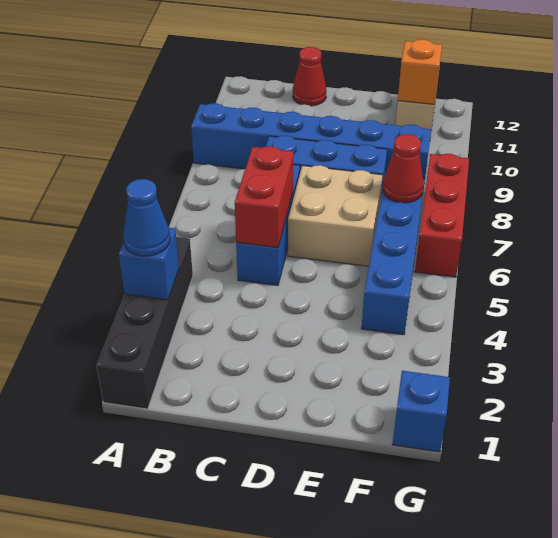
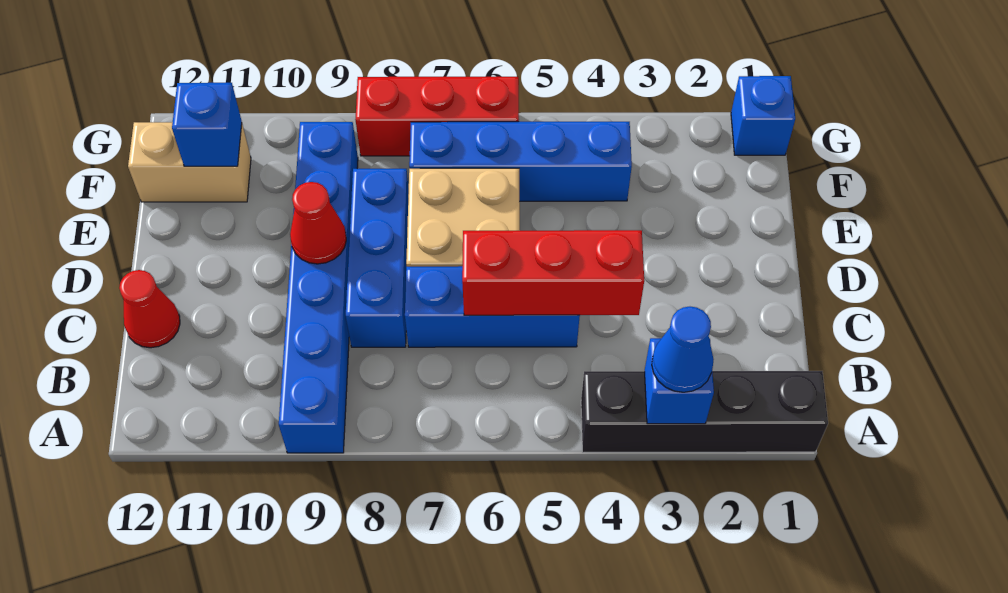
red brick C5:C6 level 2 -> red brick C4:C6 level 2
red cone F7 level 2 -> red cone D9 level 2
orange brick F11 level 2 -> blue brick F11 level 2

